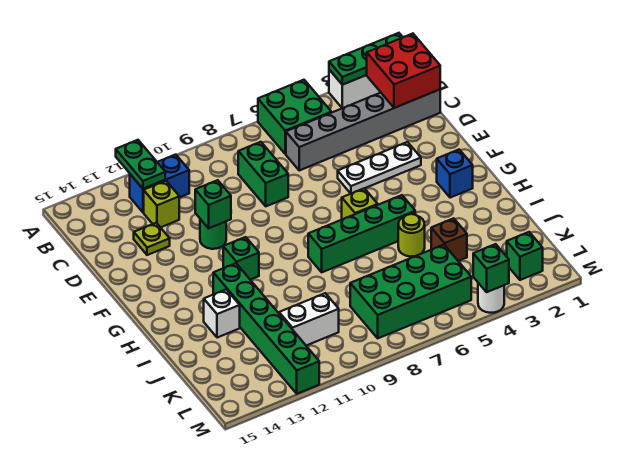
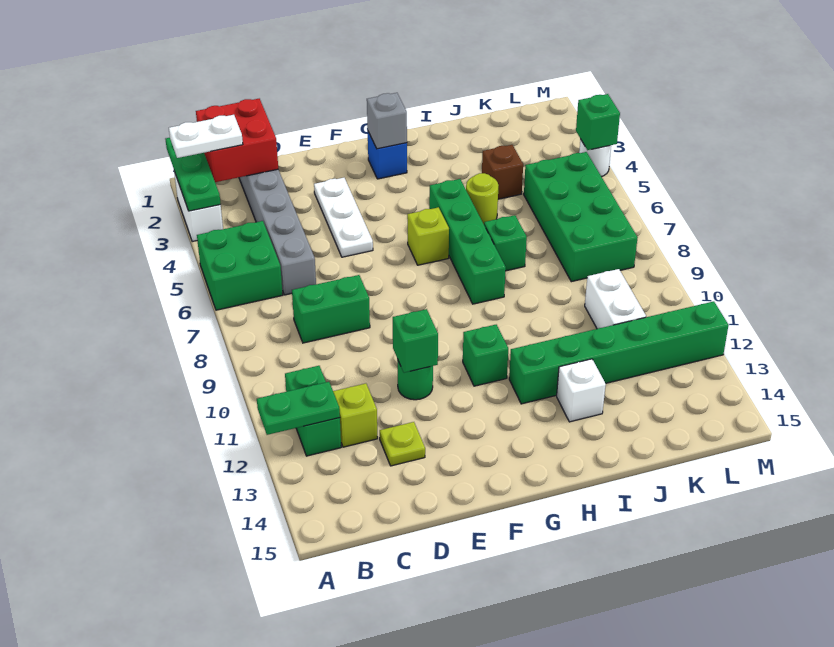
none -> white plate A2:B2 level 3
blue brick B11:B12 level 1 -> green brick B11:B12 level 1
none -> grey brick G2 level 2
green brick L2 level 1 -> green brick I7 level 1

